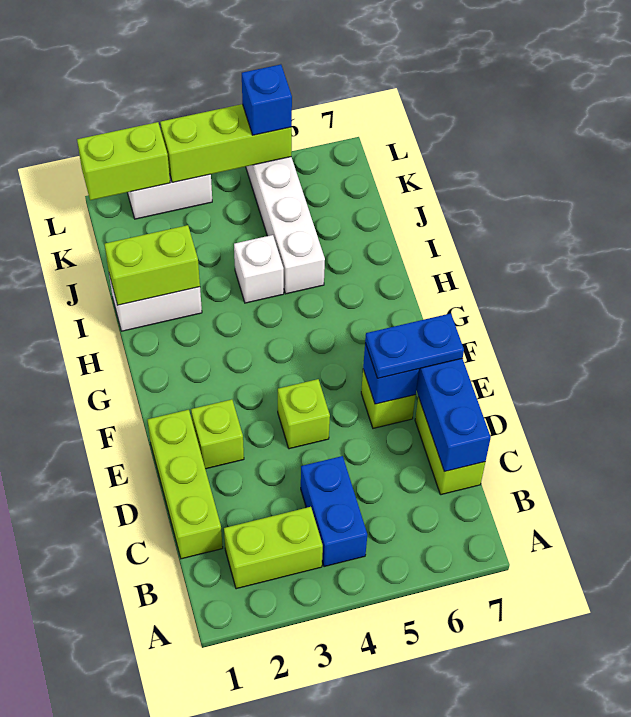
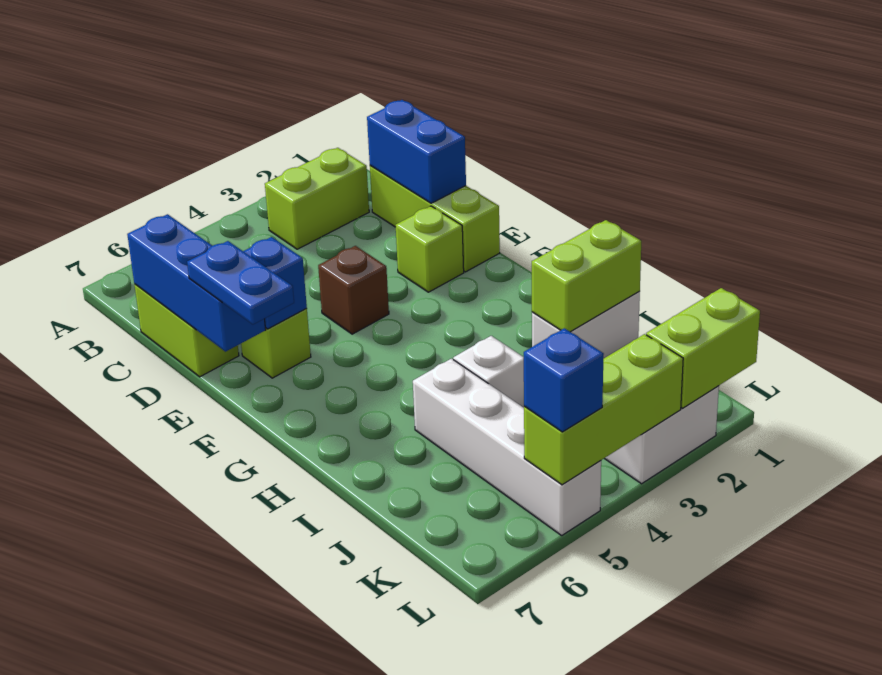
blue brick B4:C4 level 1 -> blue brick C1:D1 level 2
lime brick E4 level 1 -> brown brick E4 level 1
blue plate E6:E7 level 3 -> blue plate E7:F7 level 3

